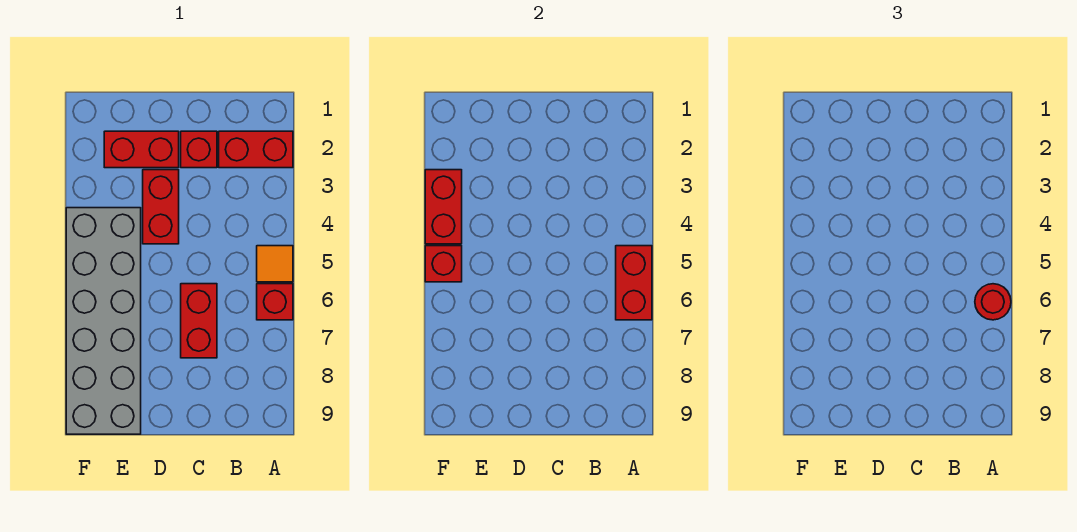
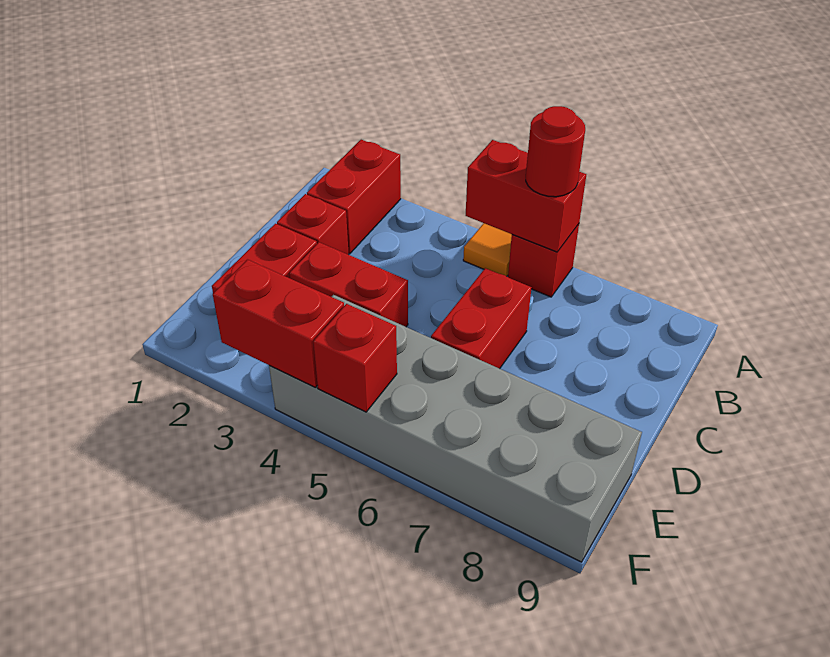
red brick C6:C7 level 1 -> red brick C6:D6 level 1

